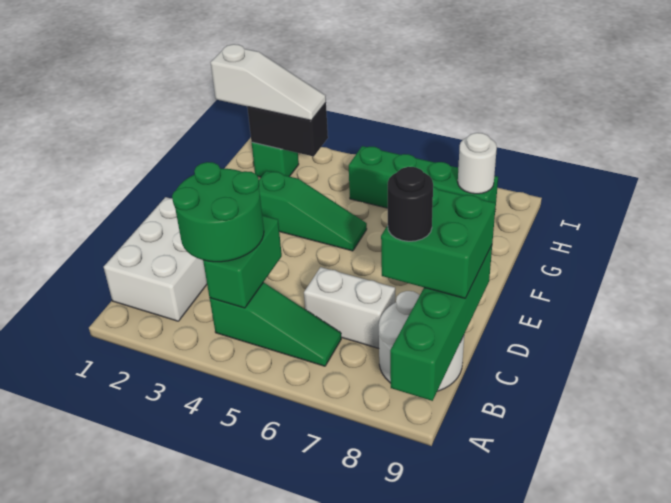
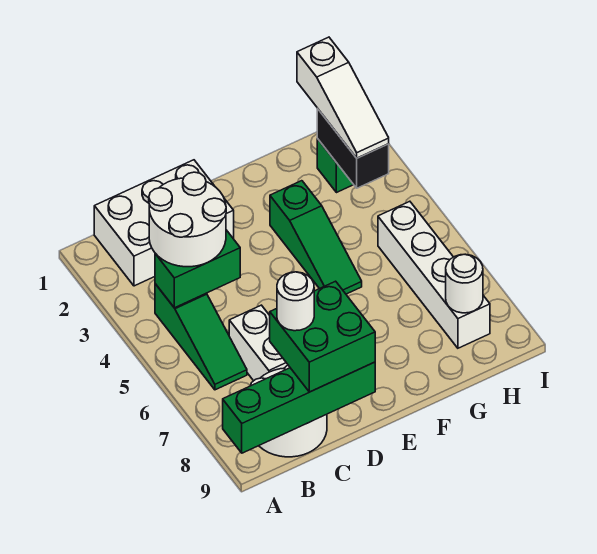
green round brick B3:C4 level 3 -> white round brick B3:C4 level 3
black round brick C8 level 4 -> white round brick C8 level 4
green brick H5:H8 level 1 -> white brick H5:H8 level 1

